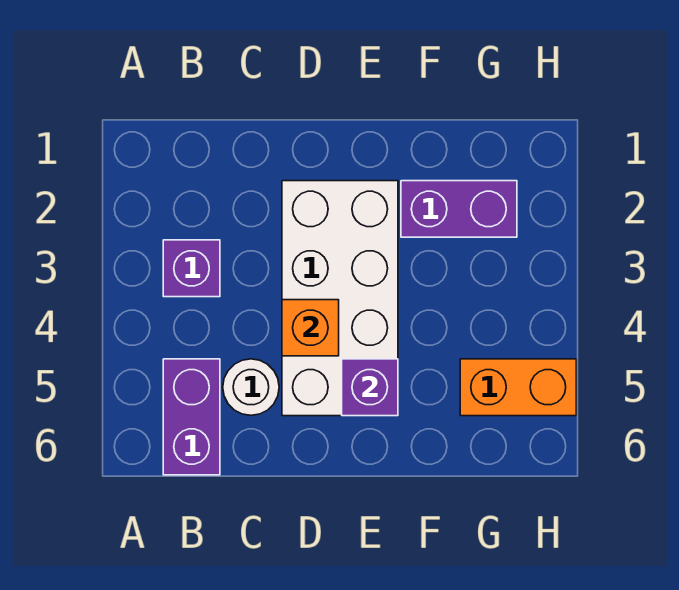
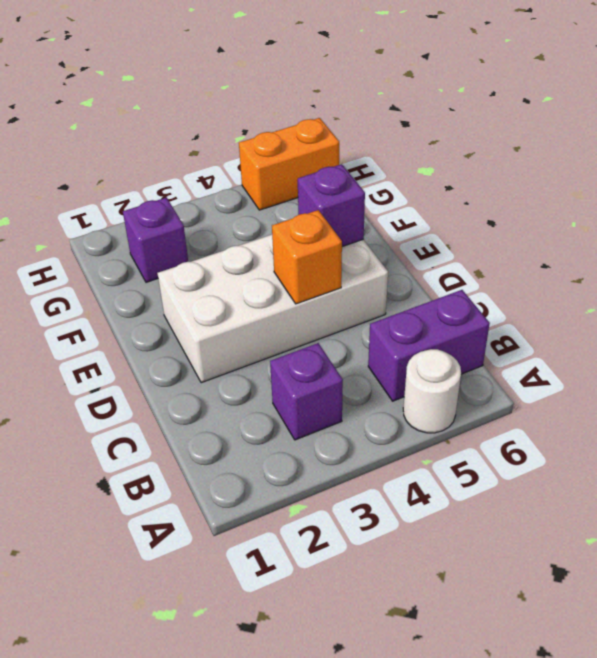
white round brick C5 level 1 -> white round brick A5 level 1
purple brick F2:G2 level 1 -> purple brick G2 level 1
orange brick G5:H5 level 1 -> orange brick H5:H6 level 1

